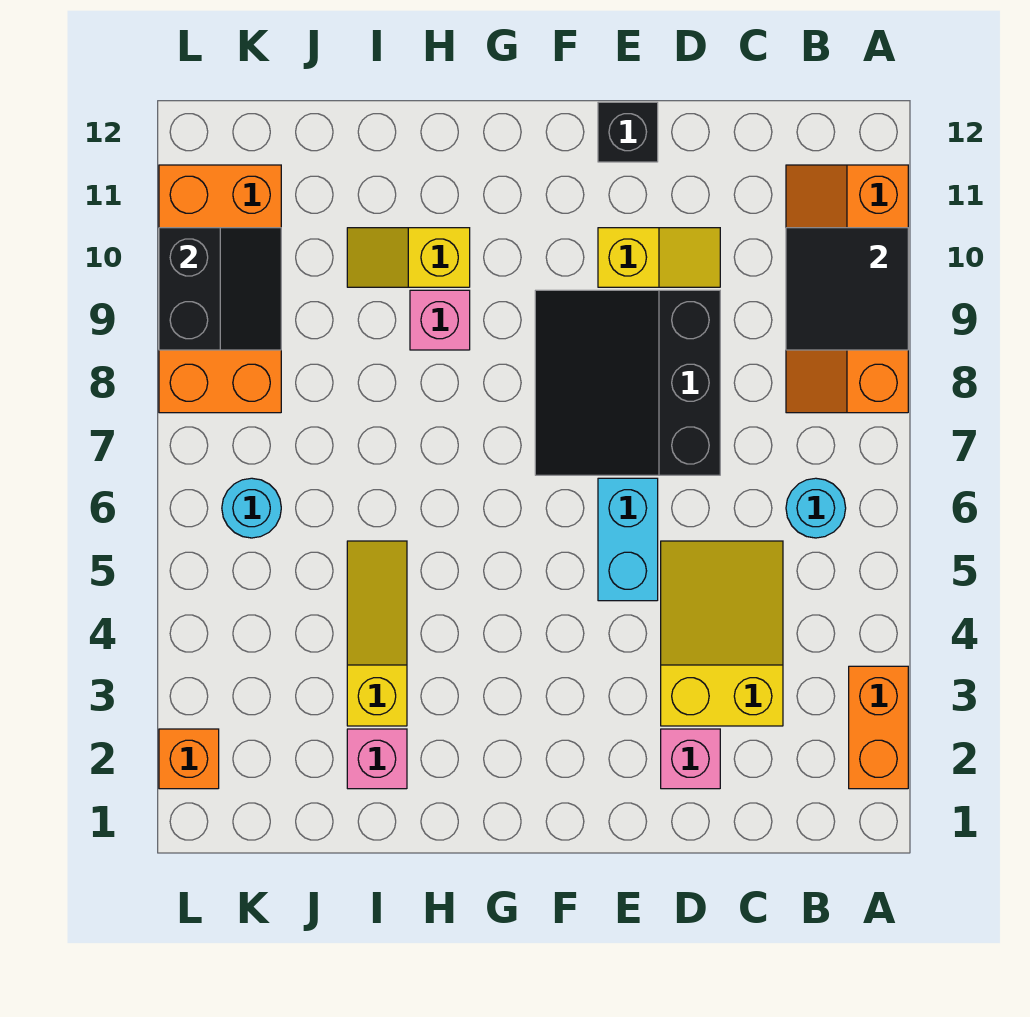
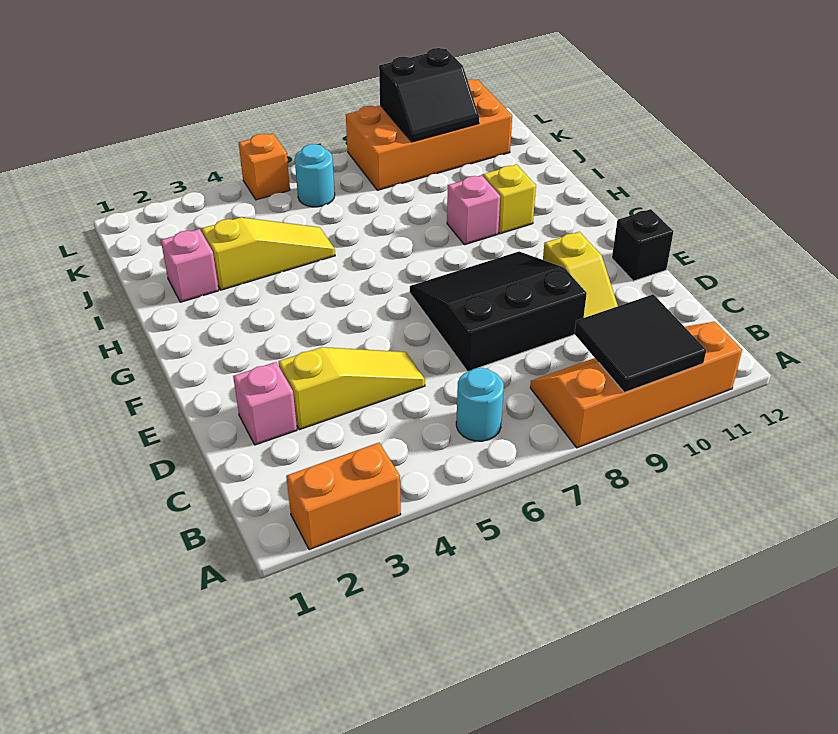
yellow slope C3:D5 level 1 top 3 -> yellow slope D3:D5 level 1 top 3
cyan brick E5:E6 level 1 -> none
orange brick L2 level 1 -> orange brick L5 level 1

